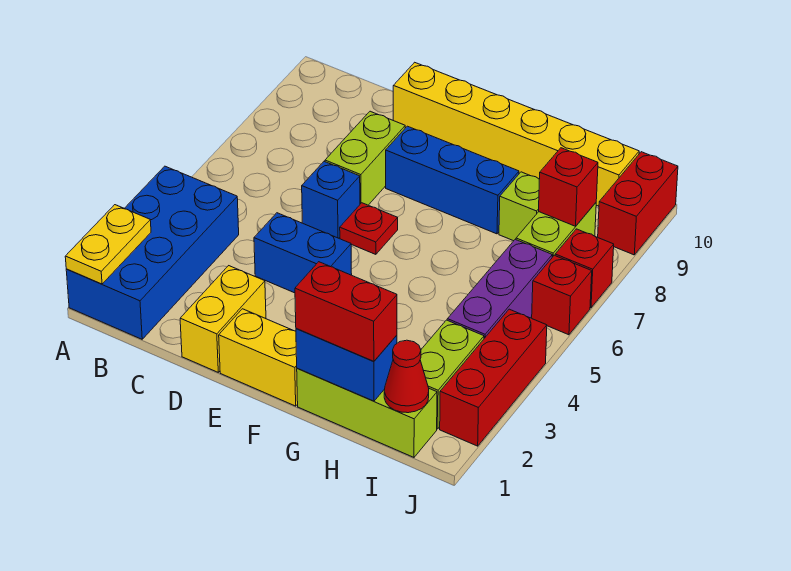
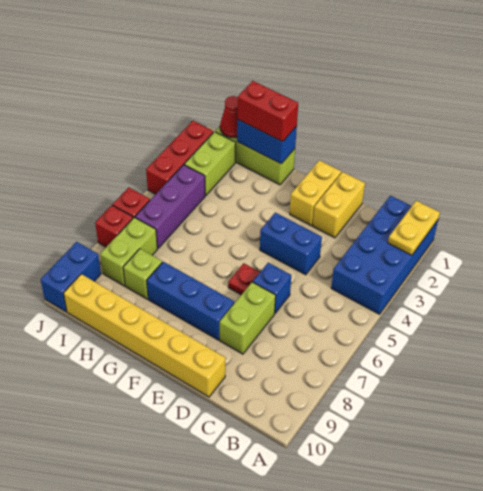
yellow brick E1:F1 level 1 -> yellow brick E1:E2 level 1
red brick I8 level 2 -> none
red brick J9:J10 level 1 -> blue brick J9:J10 level 1

